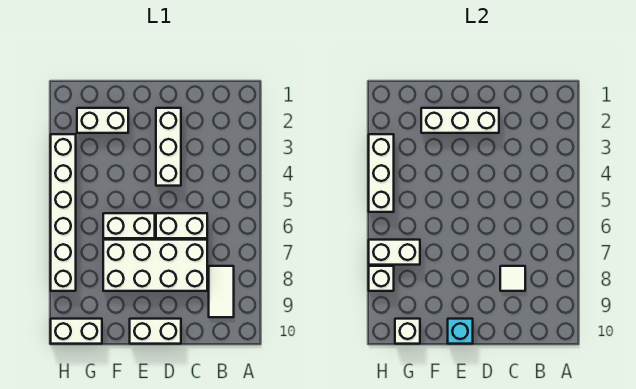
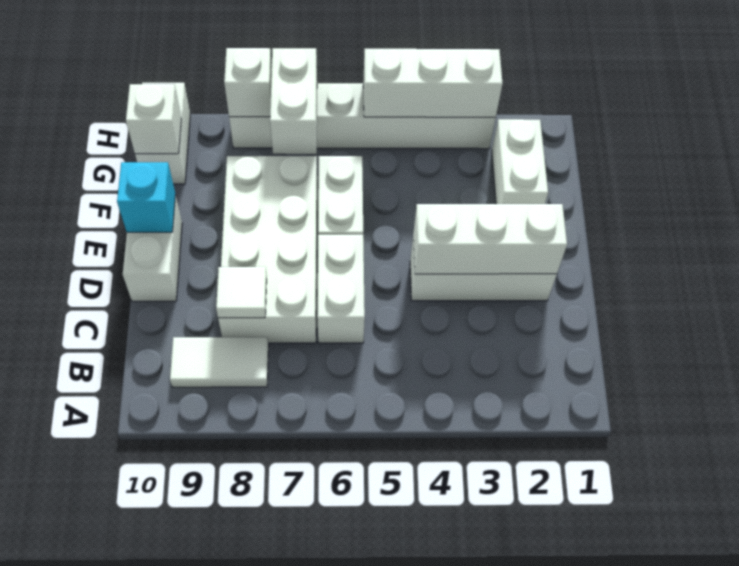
white brick D2:F2 level 2 -> white brick D2:D4 level 2

